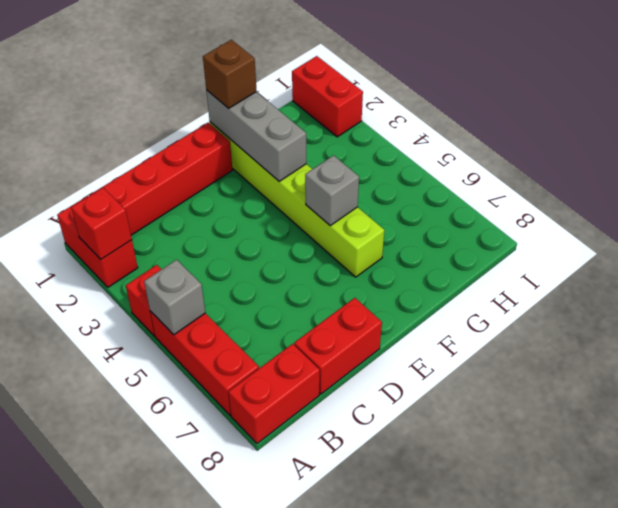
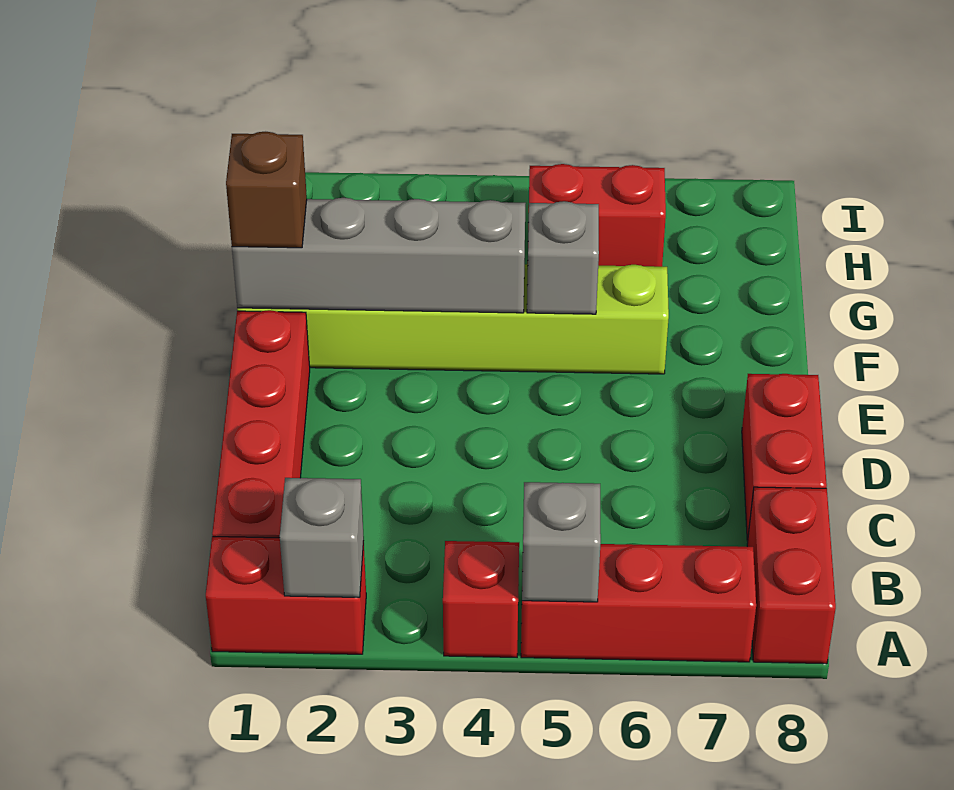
red brick A2 level 2 -> grey brick A2 level 2
grey brick F1:F3 level 2 -> grey brick F1:F4 level 2
red brick I1:I2 level 1 -> red brick H5:H6 level 1

